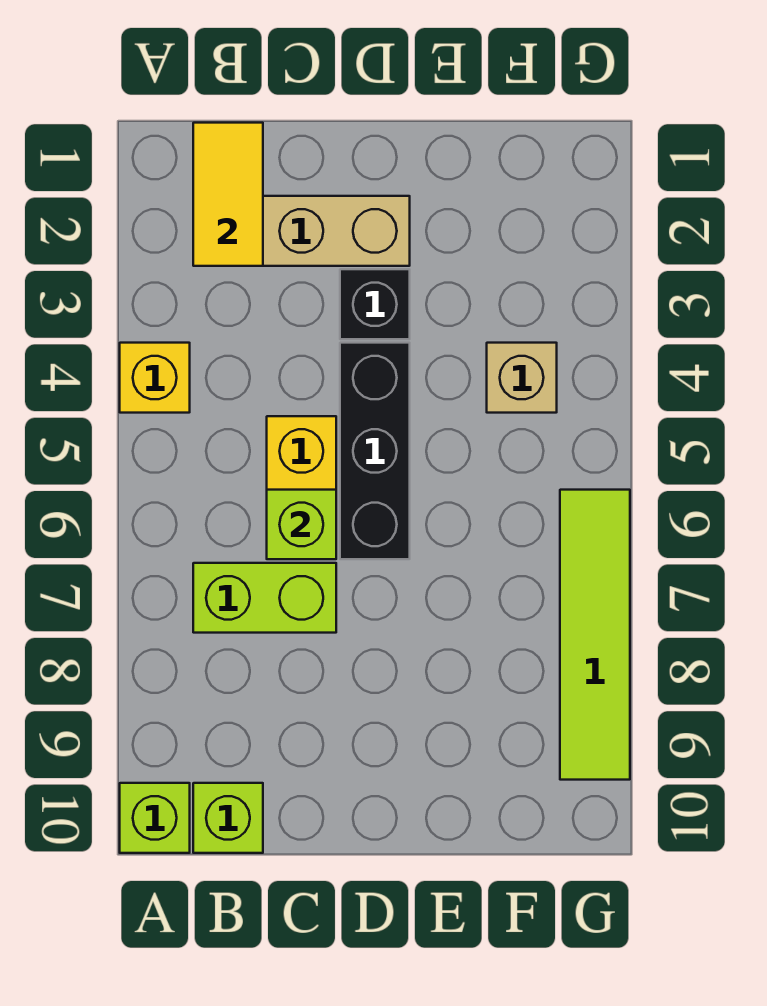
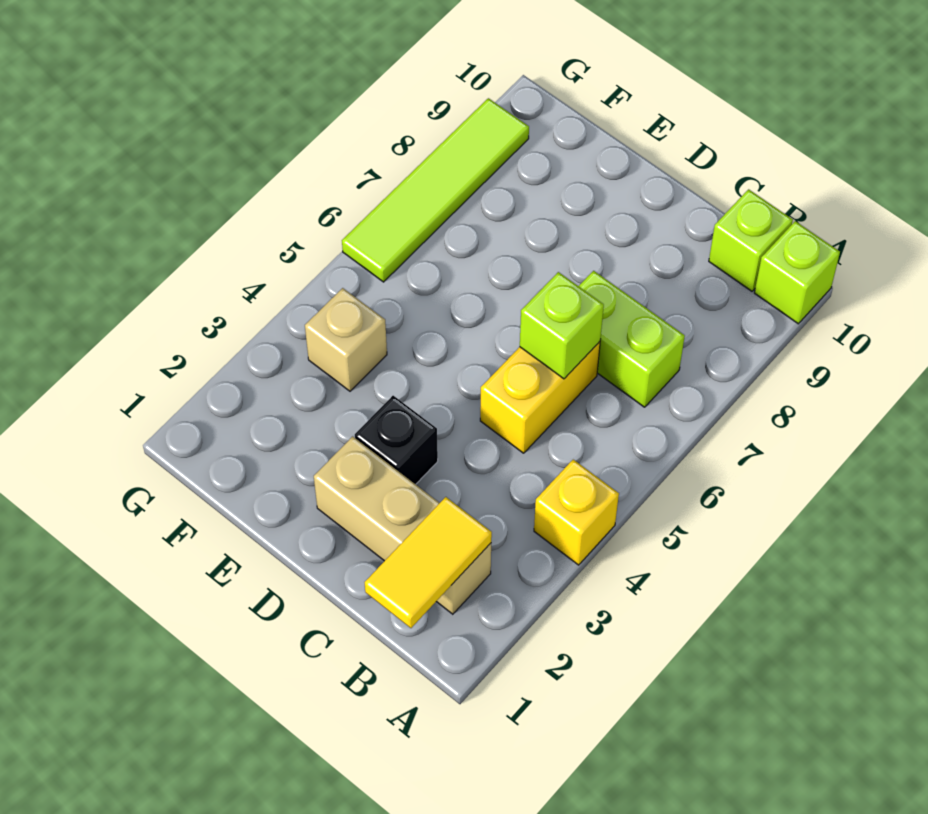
black brick D4:D6 level 1 -> none

